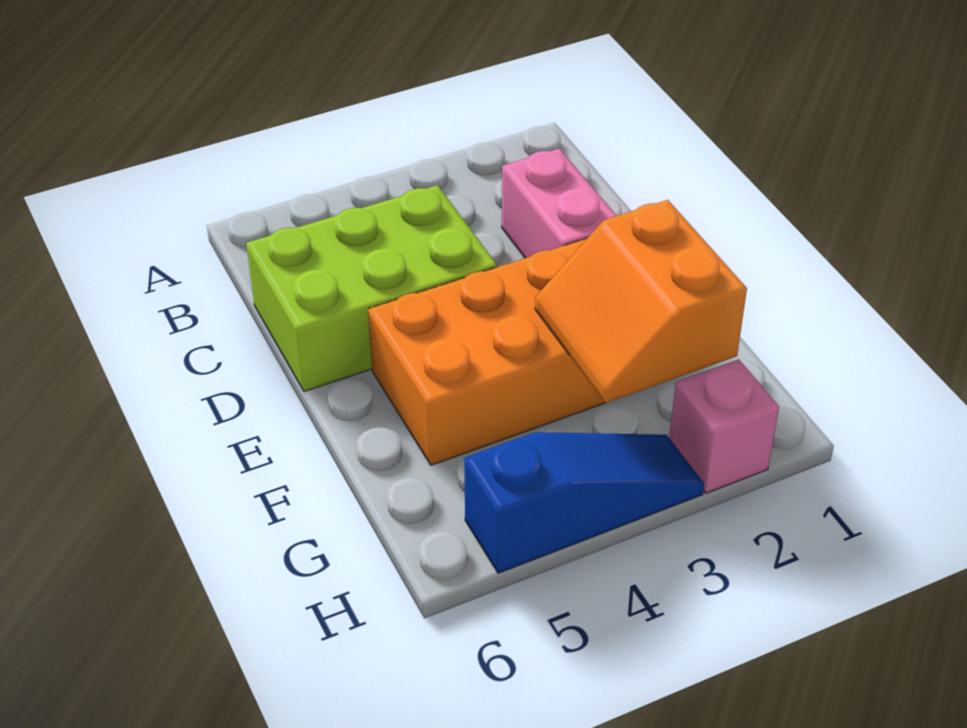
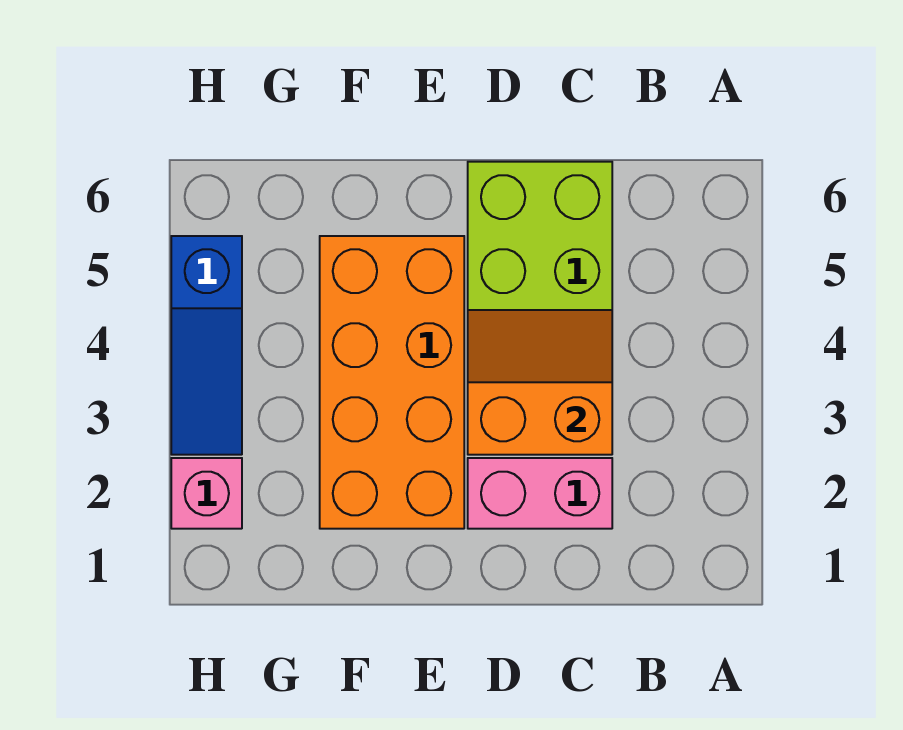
orange slope F2:G3 level 2 top 2 -> orange slope C3:D4 level 2 top 3

